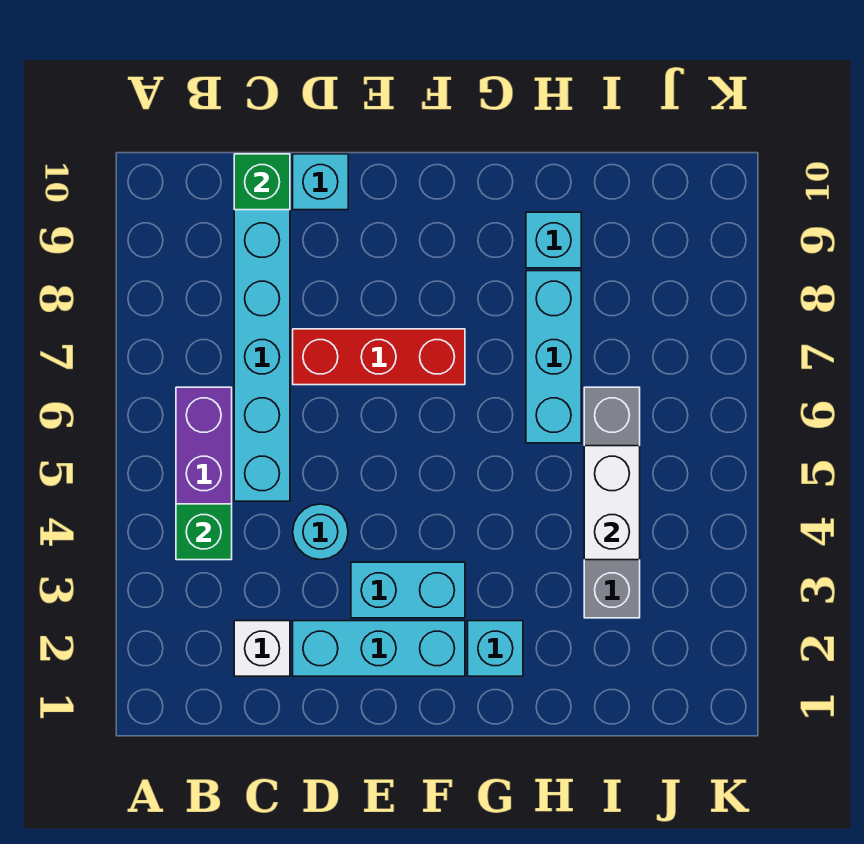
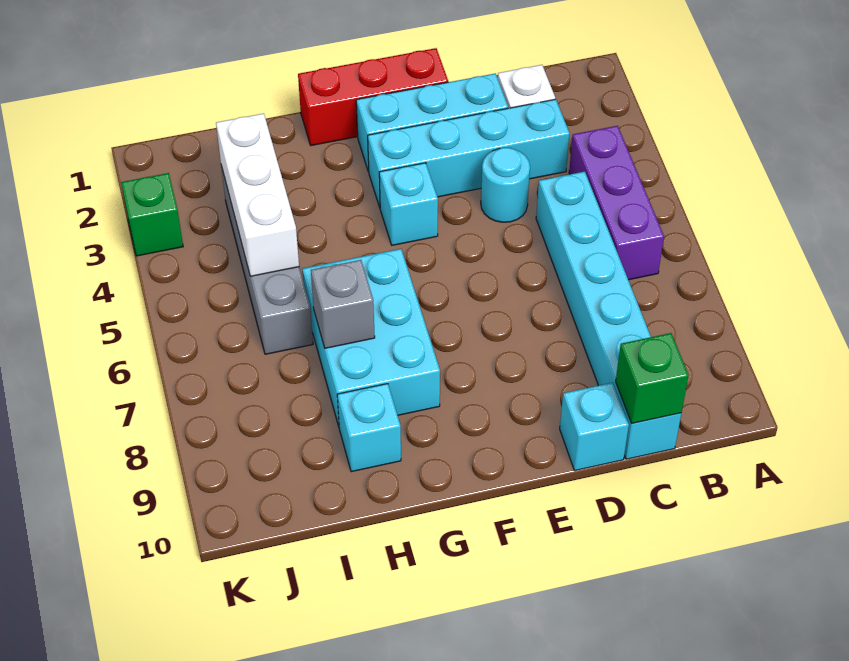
green brick B4 level 2 -> green brick K3 level 1
red brick D7:F7 level 1 -> red brick E1:G1 level 1
cyan brick E3:F3 level 1 -> cyan brick C3:F3 level 1
cyan brick G2 level 1 -> cyan brick F4 level 1
cyan brick H6:H8 level 1 -> cyan brick G6:H8 level 1
none -> grey brick H7 level 2
white brick I4:I5 level 2 -> white brick I3:I5 level 2

